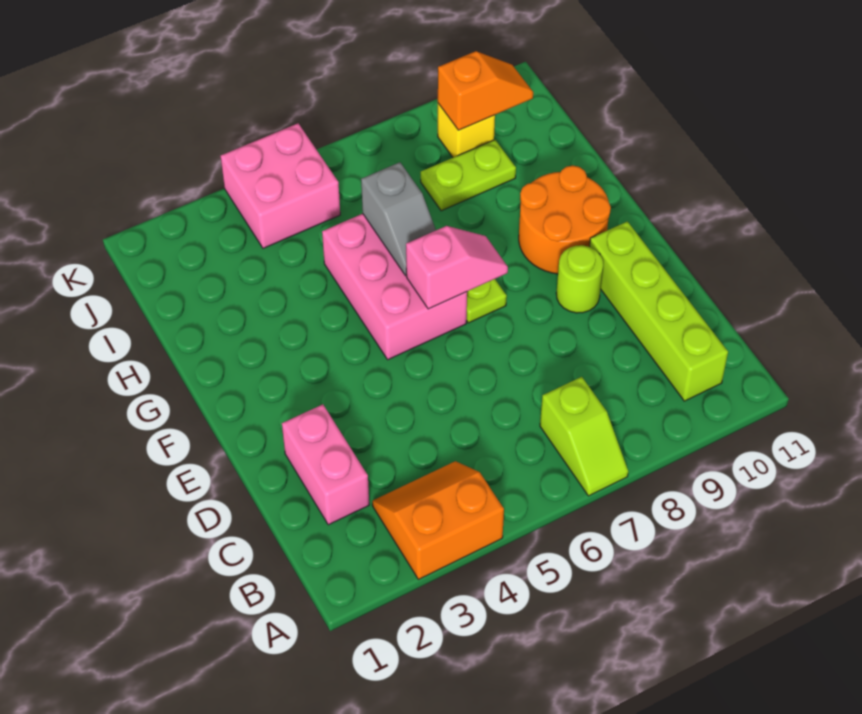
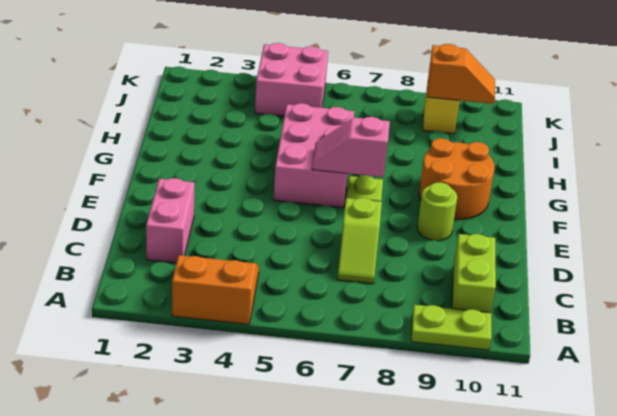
lime slope A7:B7 level 1 top B -> lime slope C7:D7 level 1 top D
lime brick B10:E10 level 1 -> lime brick B10:C10 level 1
pink slope F6:F7 level 2 top 6 -> pink slope F6:F7 level 2 top 7
grey slope G6:H6 level 2 top H -> none
lime plate I8:I9 level 1 -> lime plate A9:A10 level 1

